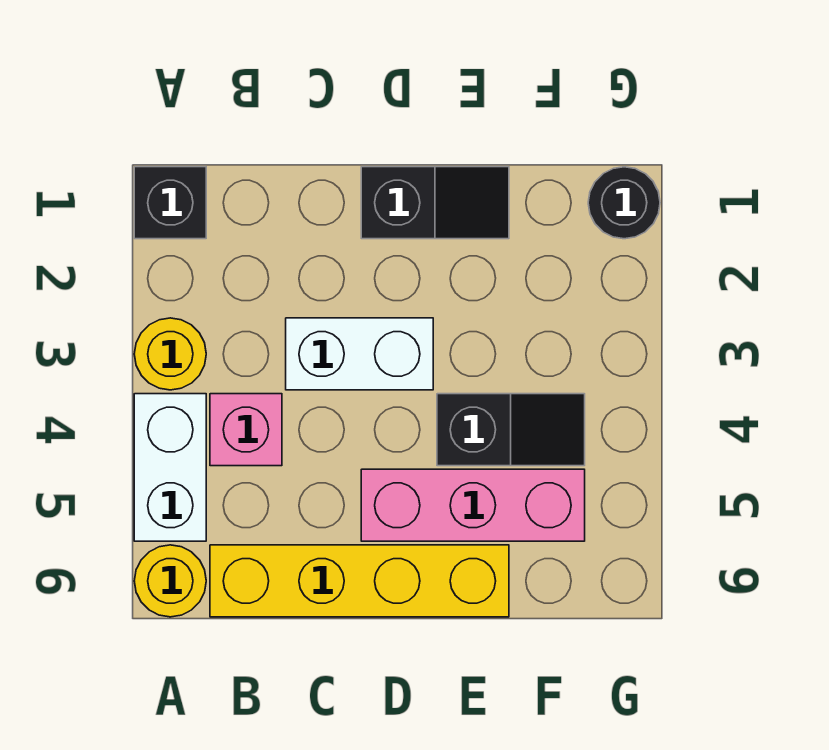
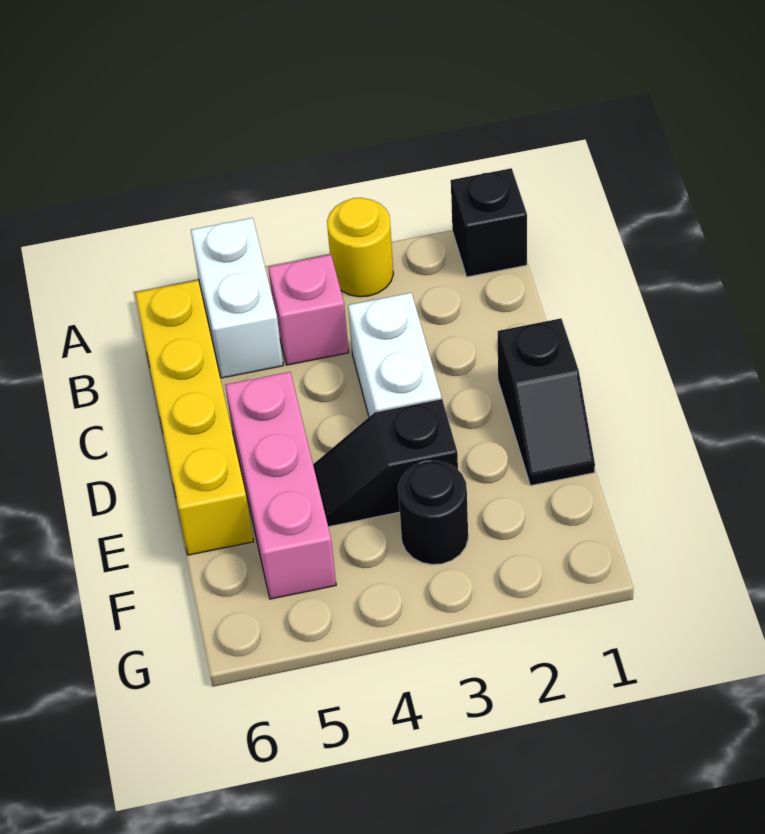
white brick A4:A5 level 1 -> white brick A5:B5 level 1
yellow round brick A6 level 1 -> none
black slope E4:F4 level 1 top E -> black slope E3:E4 level 1 top 3
black round brick G1 level 1 -> black round brick F3 level 1

